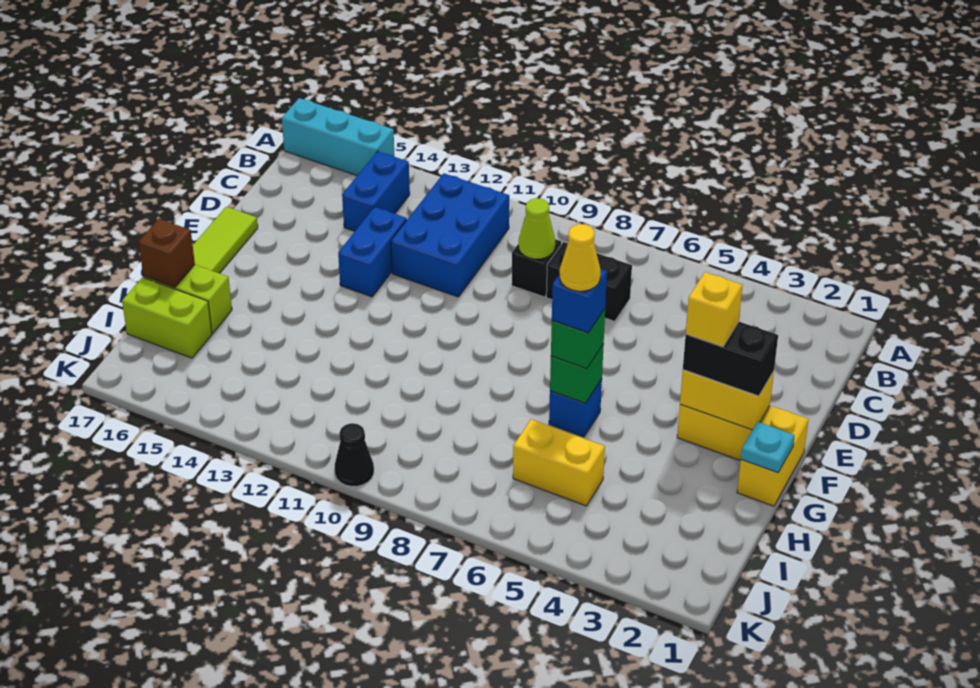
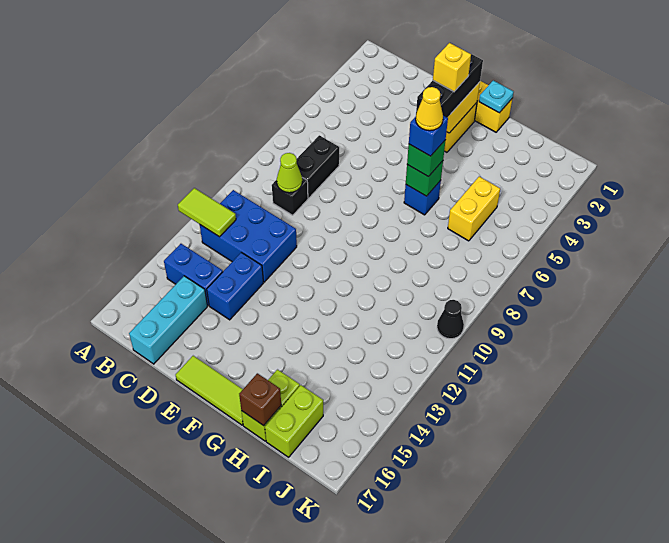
none -> lime tile A12:B12 level 2
cyan brick A15:A17 level 1 -> cyan brick C15:C17 level 1
blue brick D13:E13 level 1 -> blue brick D13:D14 level 1
black brick F2:F3 level 3 -> black brick F2:F4 level 3

